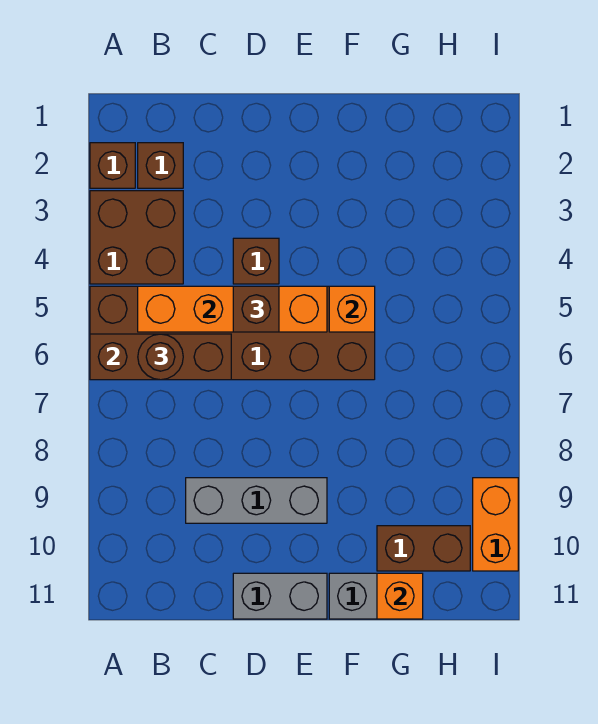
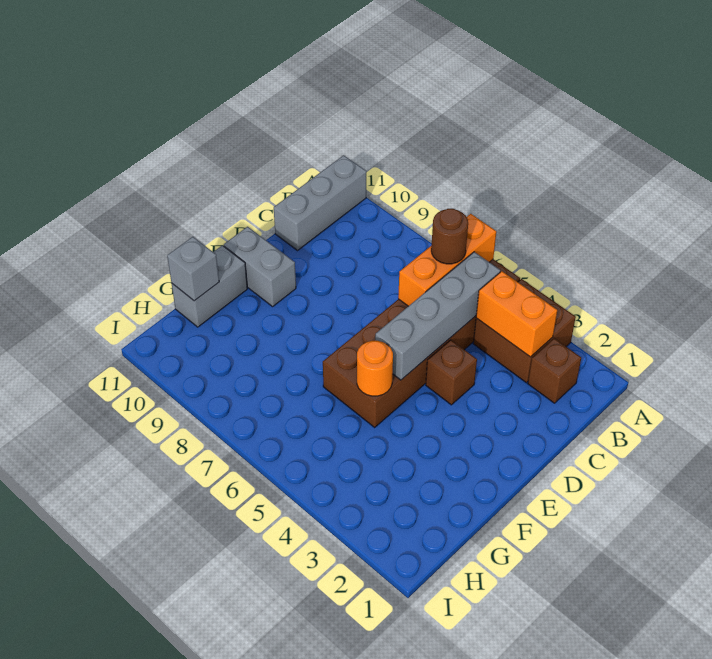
brown brick A2 level 1 -> none
brown brick A6:C6 level 2 -> orange brick A6:C6 level 2
orange brick B5:E5 level 2 -> grey brick B5:E5 level 2
grey brick C9:E9 level 1 -> grey brick A11:C11 level 1
brown brick D5 level 3 -> none
grey brick D11:E11 level 1 -> grey brick E10:E11 level 1
orange brick F5 level 2 -> orange round brick F5 level 2
brown brick G10:H10 level 1 -> none
orange brick G11 level 2 -> grey brick G11 level 2
orange brick I9:I10 level 1 -> orange brick B3:B4 level 2

